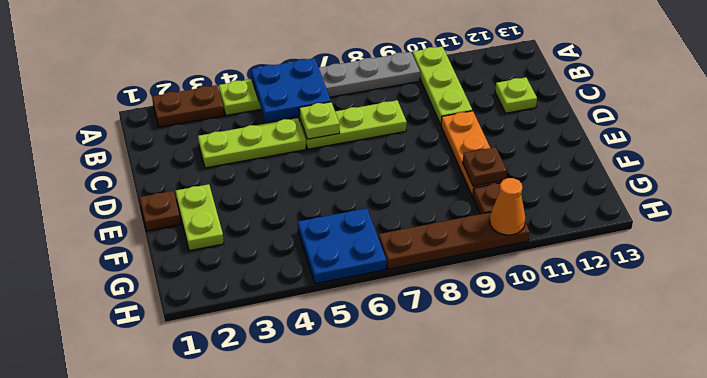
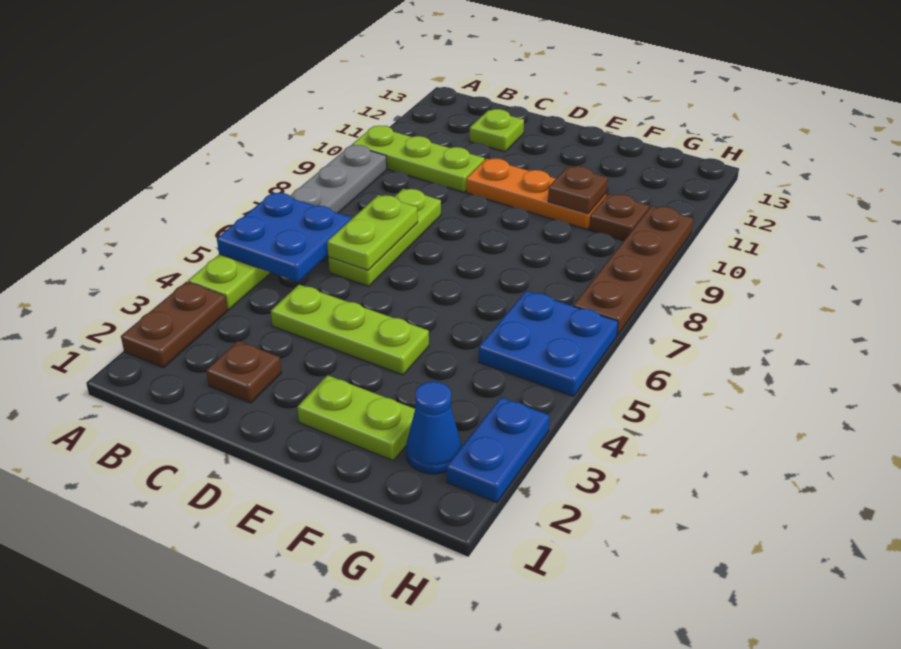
lime plate C3:C5 level 1 -> lime plate C4:E4 level 1
lime plate C6 level 2 -> lime plate C6:C7 level 2
brown plate E1 level 1 -> brown plate C2 level 1
none -> blue cone G2 level 1
none -> blue plate H2:H3 level 1
orange cone H10 level 2 -> none

